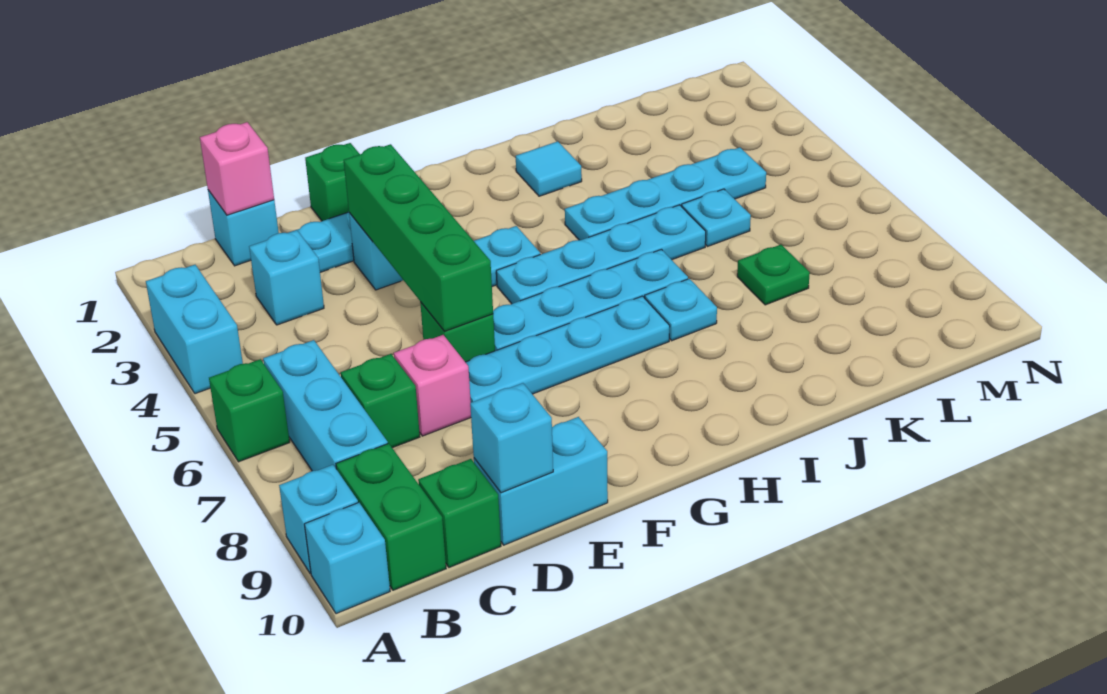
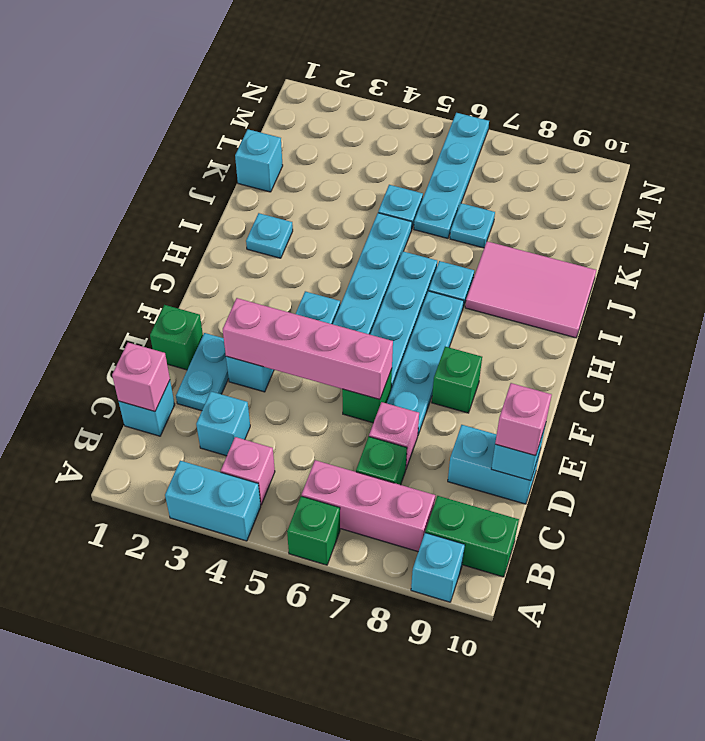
cyan brick A10 level 1 -> cyan brick K1 level 1
none -> pink brick B4 level 1
cyan brick B6:B8 level 1 -> pink brick B6:B8 level 1
green brick C10 level 1 -> green brick F8 level 1
cyan brick D10:E10 level 1 -> cyan brick D9:D10 level 1
none -> pink brick D10 level 3
green brick E3:E6 level 2 -> pink brick E3:E6 level 2
cyan tile I2 level 1 -> cyan plate I2 level 1
cyan plate I4:L4 level 1 -> cyan plate K6:N6 level 1
none -> pink tile I8:J10 level 1
green plate K7 level 1 -> cyan plate K7 level 1

